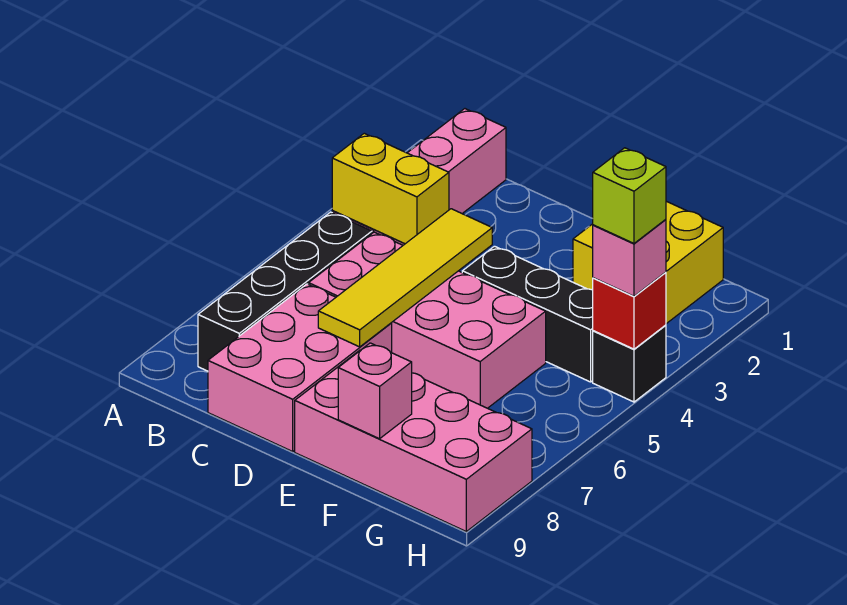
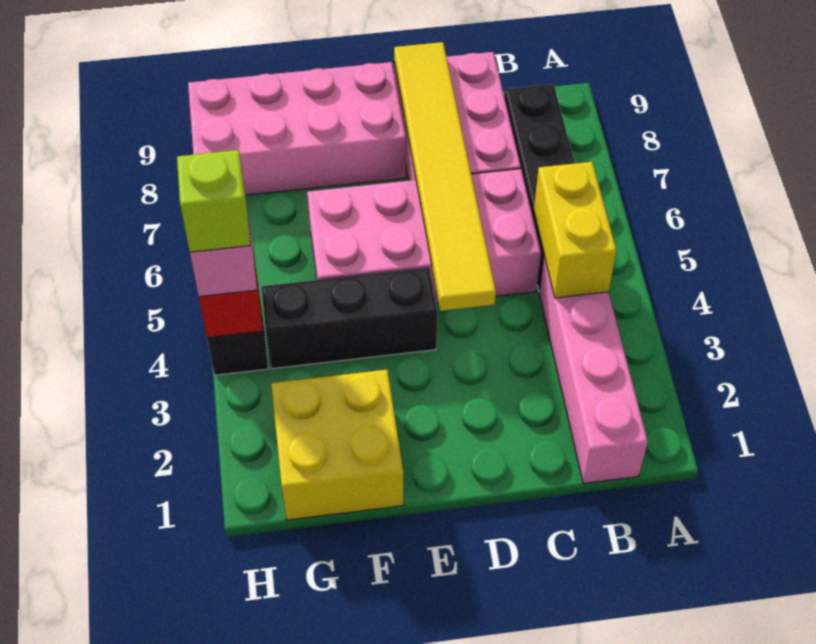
yellow brick B4:C4 level 2 -> yellow brick B4:B5 level 2
yellow tile D4:D7 level 2 -> yellow tile D4:D9 level 2
pink brick F9 level 2 -> none

